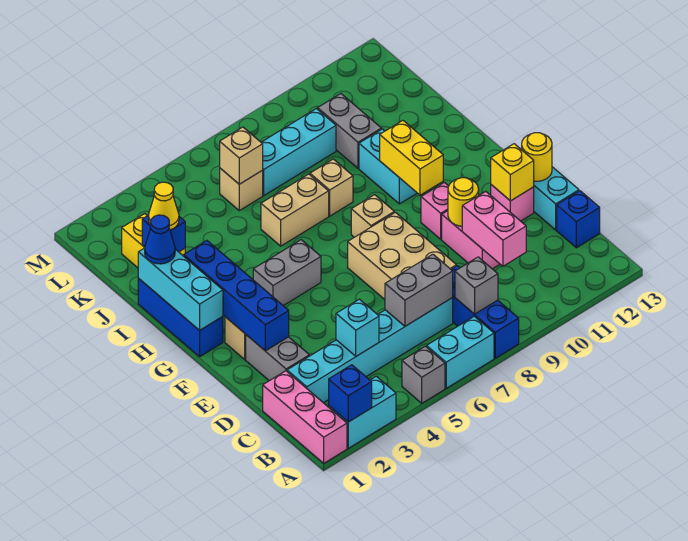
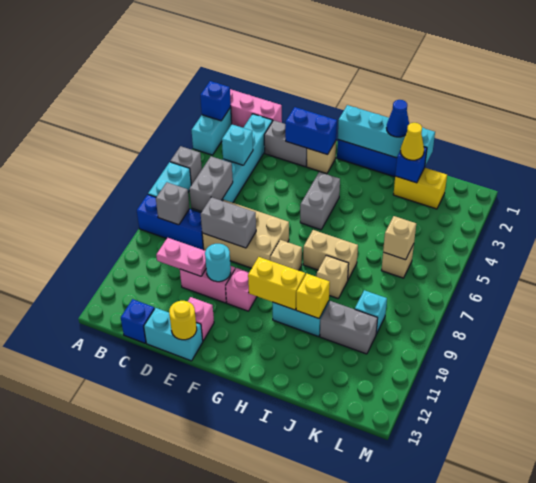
pink brick C10:D10 level 2 -> pink plate C10:D10 level 2
none -> grey brick D8:E8 level 2
blue brick E2:H2 level 2 -> blue brick E2:F2 level 2
yellow round brick E10 level 2 -> cyan round brick E10 level 2
yellow brick E12 level 2 -> yellow brick I10 level 2
cyan brick G1:I1 level 2 -> cyan brick G1:J1 level 2
tan brick I6:I7 level 1 -> tan brick H7:I7 level 1
cyan brick K7:K9 level 1 -> cyan brick K9 level 1

